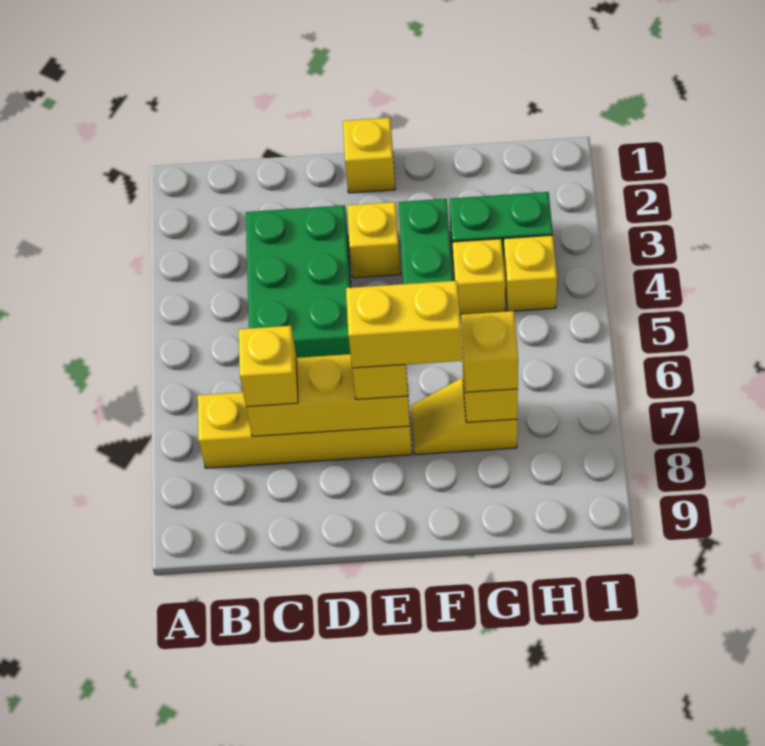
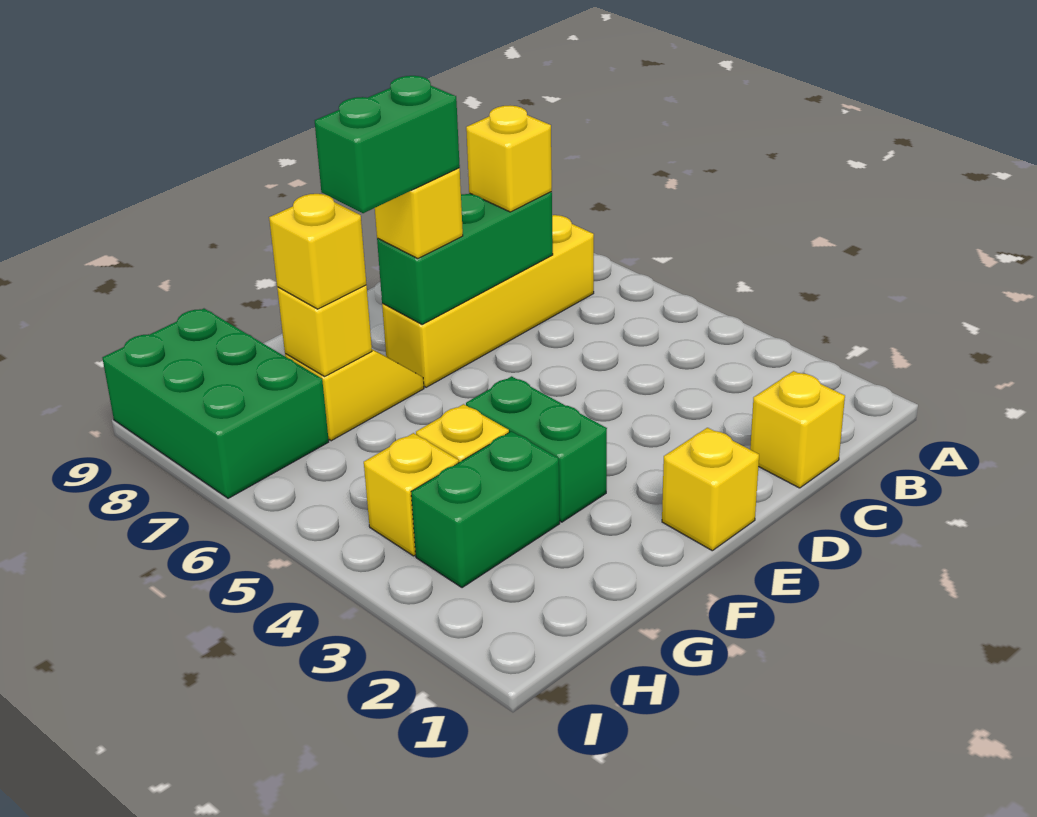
green brick C3:D5 level 1 -> green brick H7:I9 level 1
yellow brick C7:E7 level 2 -> green brick C7:E7 level 2
yellow brick E3 level 1 -> yellow brick C1 level 1
yellow brick E7:F7 level 4 -> green brick E7:F7 level 4

